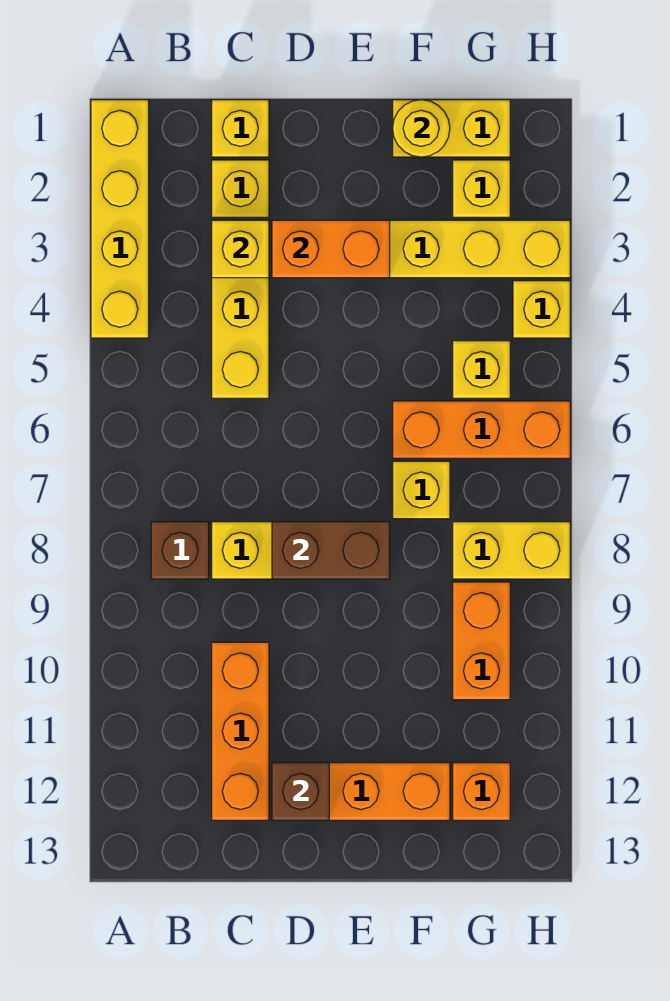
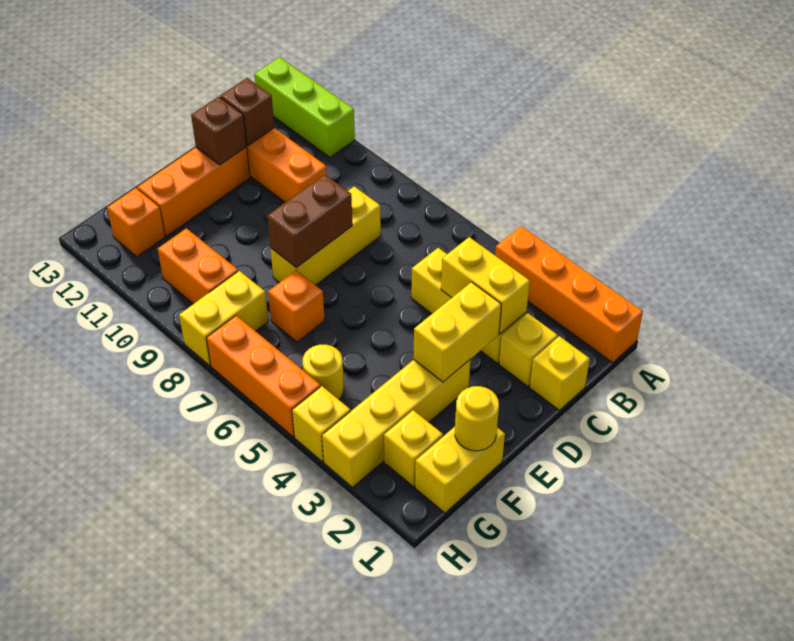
yellow brick A1:A4 level 1 -> orange brick A1:A4 level 1
none -> lime brick A11:A13 level 1
brown brick B8 level 1 -> brown brick C12 level 2
yellow brick C3 level 2 -> yellow brick C3:C4 level 2
orange brick D3:E3 level 2 -> yellow brick D3:E3 level 2
orange brick F6:H6 level 1 -> orange brick H5:H7 level 1
yellow brick F7 level 1 -> orange brick F7 level 1
yellow brick G5 level 1 -> yellow round brick G5 level 1

